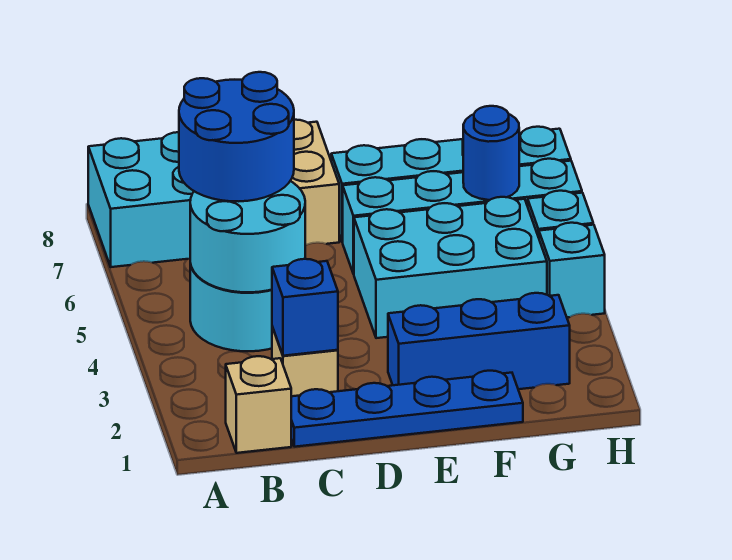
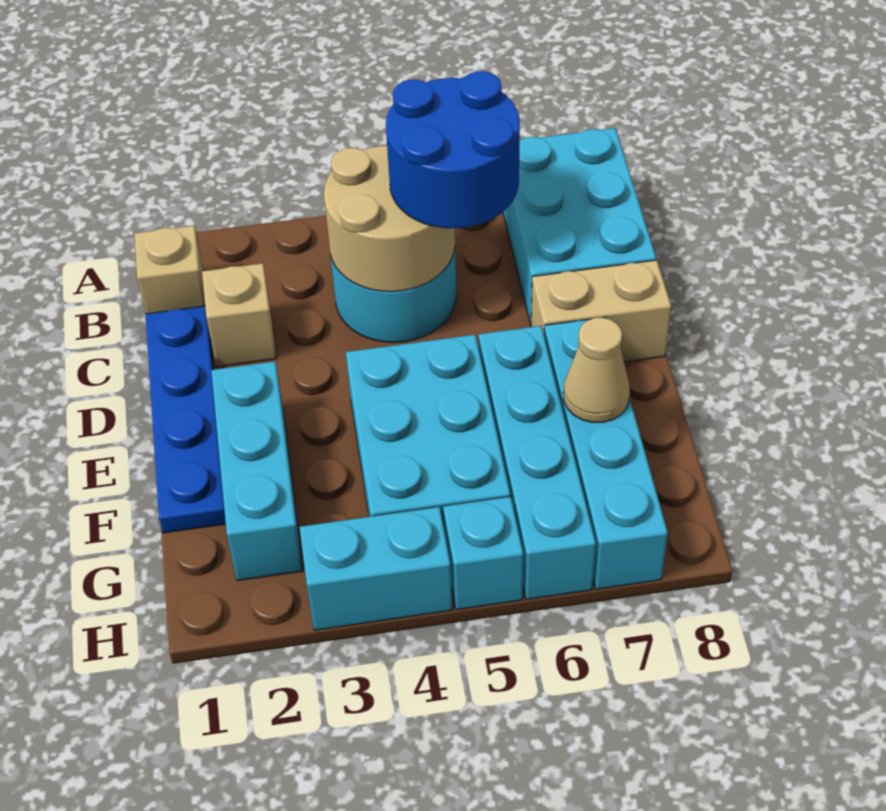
cyan round brick B4:C5 level 2 -> tan round brick B4:C5 level 2
blue brick C2 level 2 -> none
blue brick E2:G2 level 1 -> cyan brick E2:G2 level 1
none -> tan cone F7 level 2
blue round brick G6 level 2 -> none
cyan brick H4 level 1 -> cyan brick H3:H4 level 1

